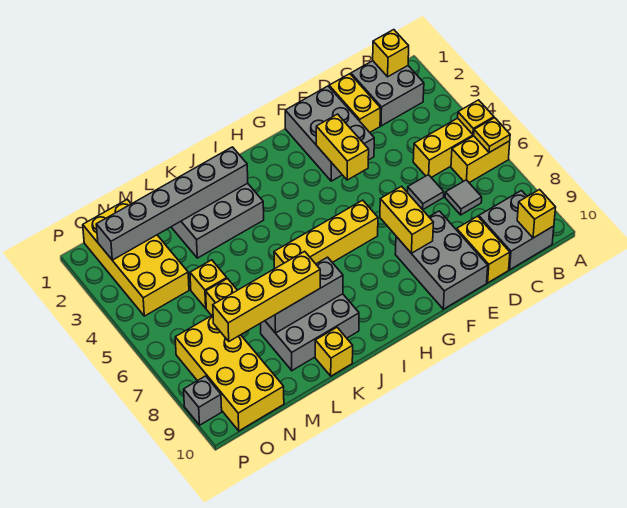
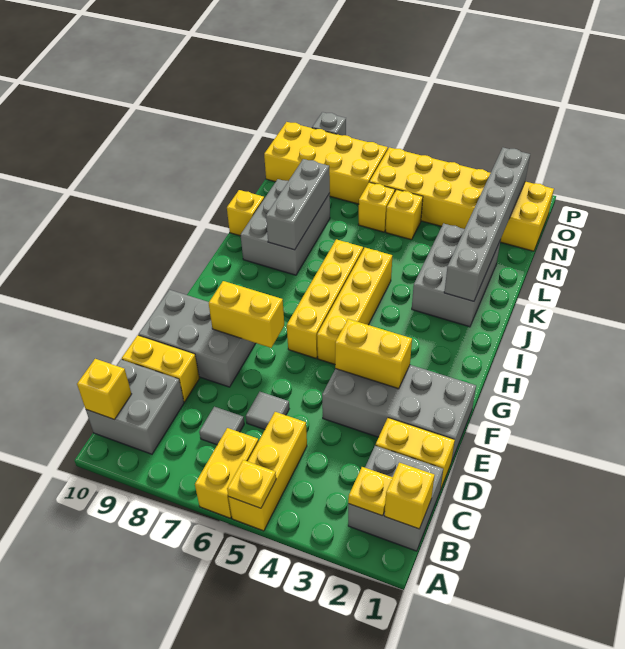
yellow plate A6 level 2 -> yellow plate B2 level 2
grey brick E1:F3 level 1 -> grey brick E1:F4 level 1
yellow brick K8:N8 level 3 -> yellow brick G5:J5 level 1
yellow brick N1:O4 level 1 -> yellow brick N1:O6 level 1

